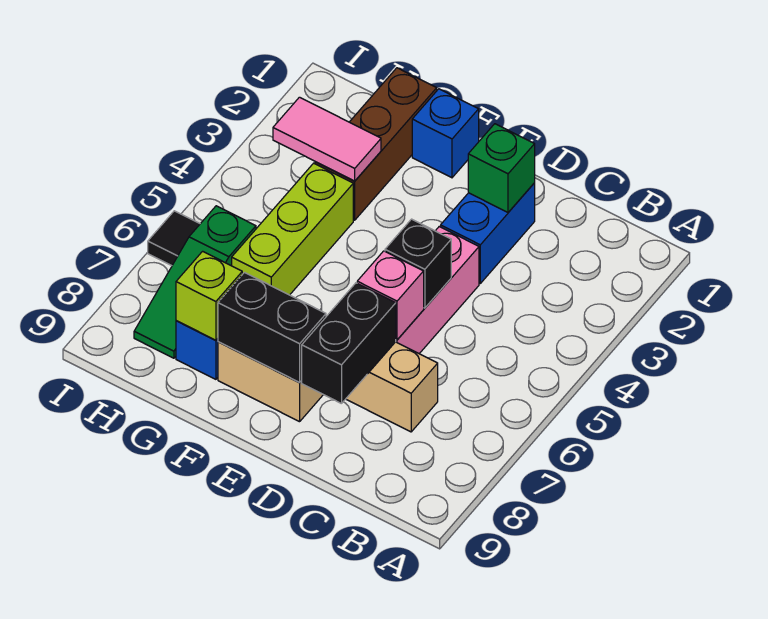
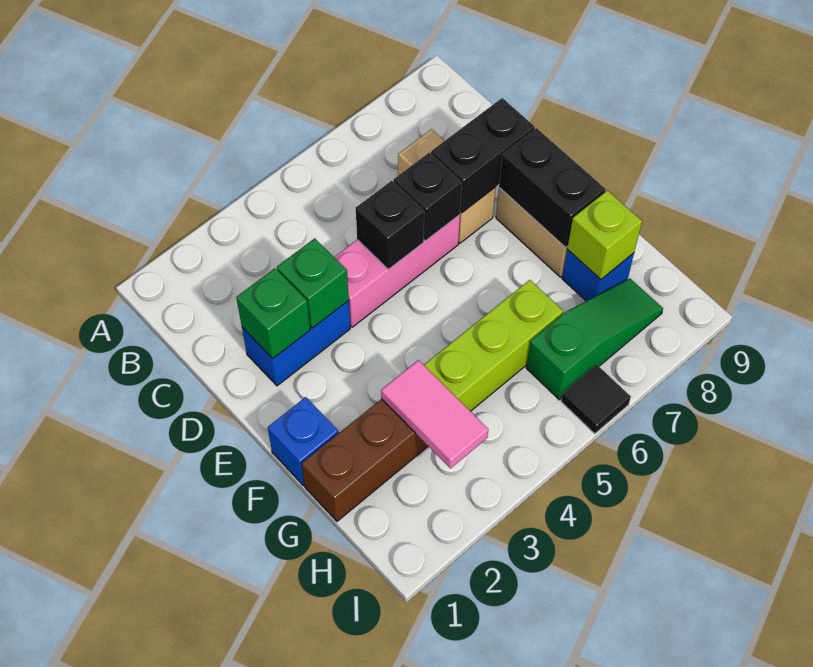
none -> green brick D3 level 2
pink brick D6 level 2 -> black brick D6 level 2

